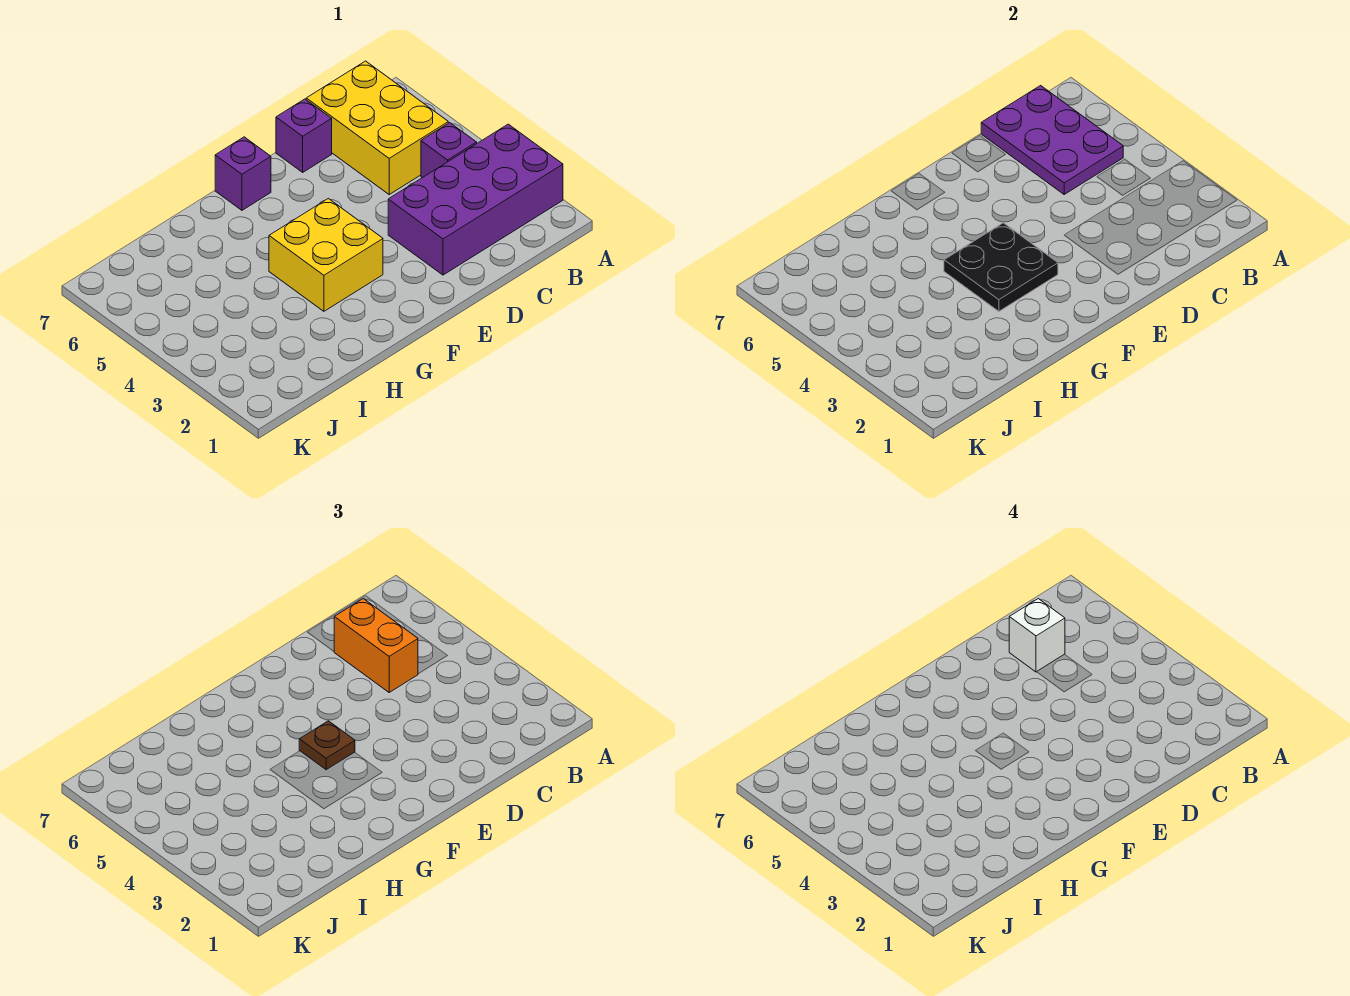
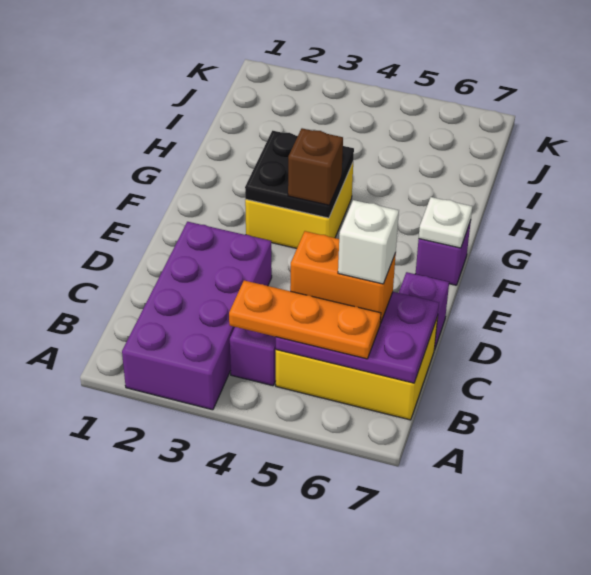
none -> orange plate B4:B6 level 3
brown plate F4 level 3 -> brown brick F4 level 3
none -> white plate F7 level 2

